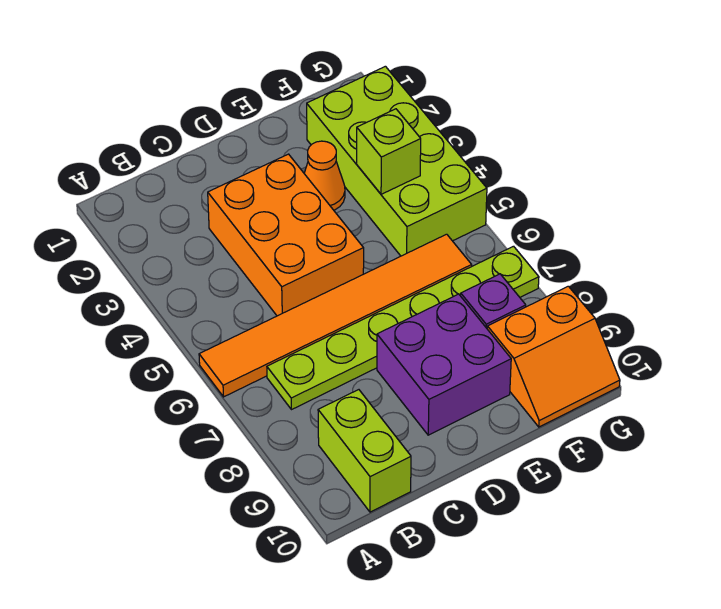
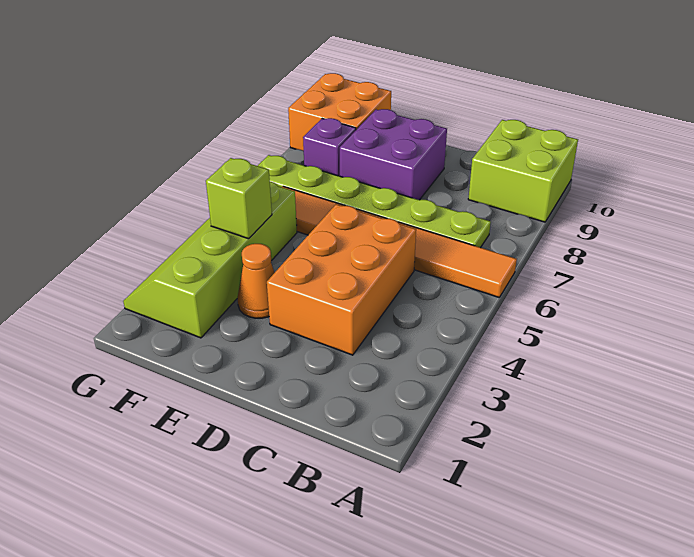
lime brick B9:B10 level 1 -> lime brick A9:B10 level 1
lime brick F2:G5 level 1 -> lime slope F2:G5 level 1 top F
orange slope F9:G10 level 1 top 9 -> orange brick F9:G10 level 1

